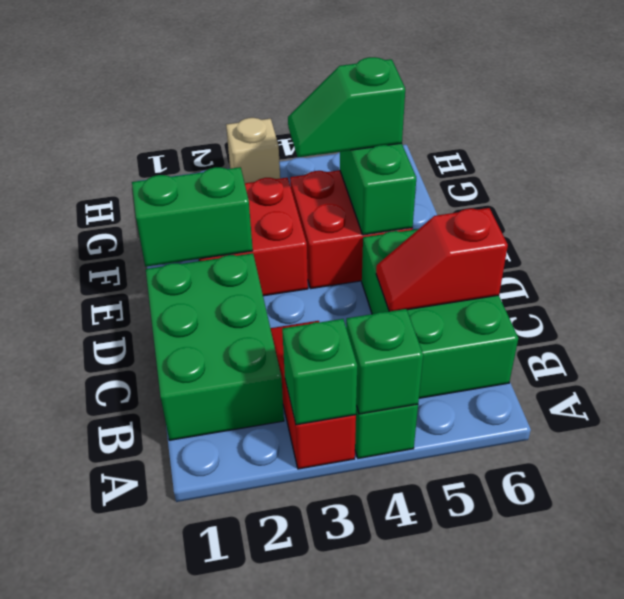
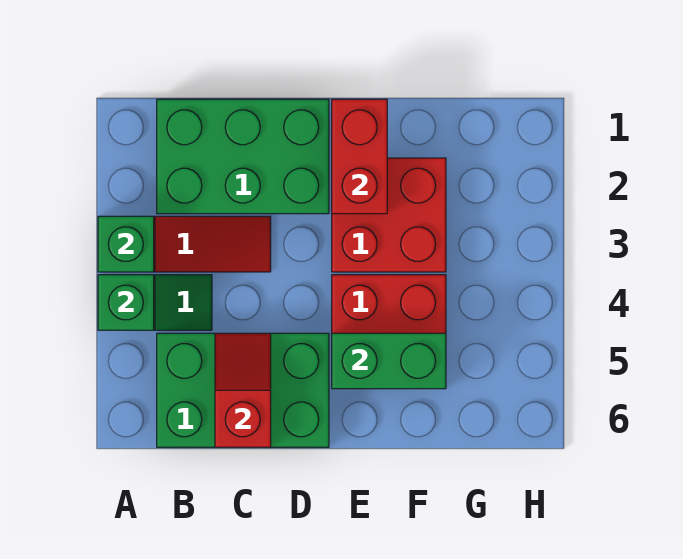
green brick E1:E2 level 2 -> red brick E1:E2 level 2
green slope F4:F5 level 3 top 5 -> none
tan brick H3 level 1 -> none

